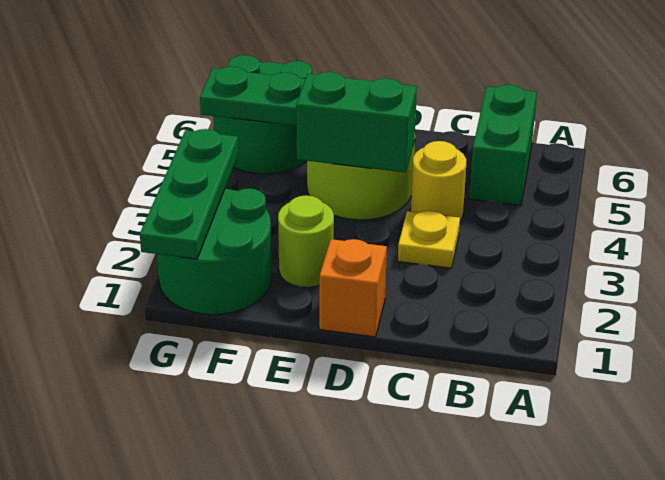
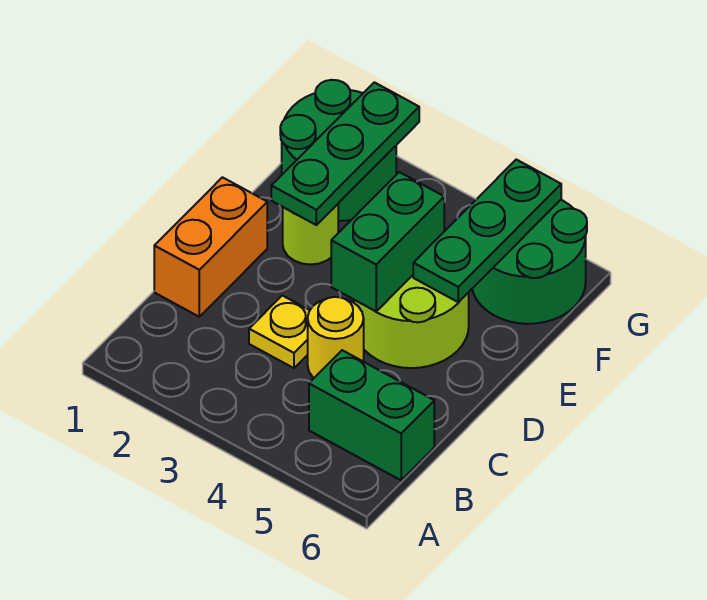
orange brick D1 level 1 -> orange brick C1:D1 level 1
green plate G1:G3 level 2 -> green plate E2:G2 level 2

